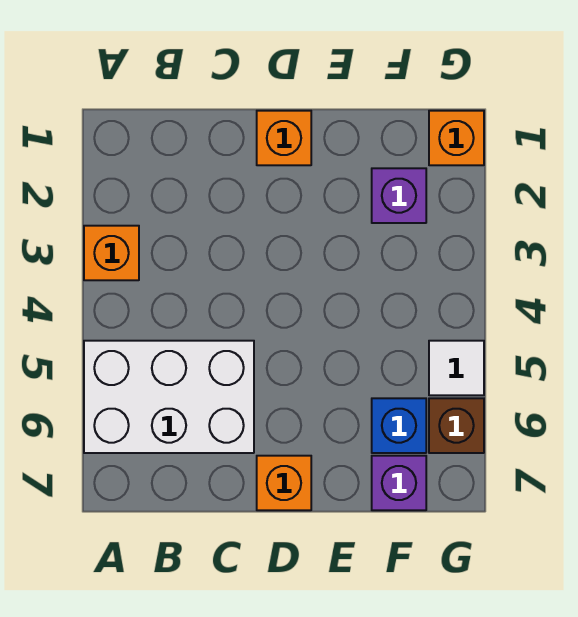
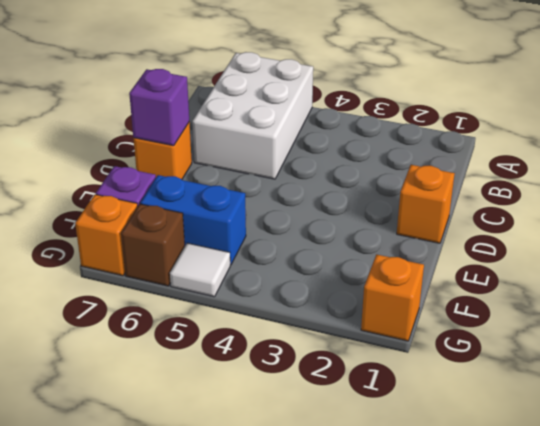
orange brick A3 level 1 -> orange brick G7 level 1
purple brick F2 level 1 -> purple brick D7 level 2
blue brick F6 level 1 -> blue brick F5:F6 level 1

